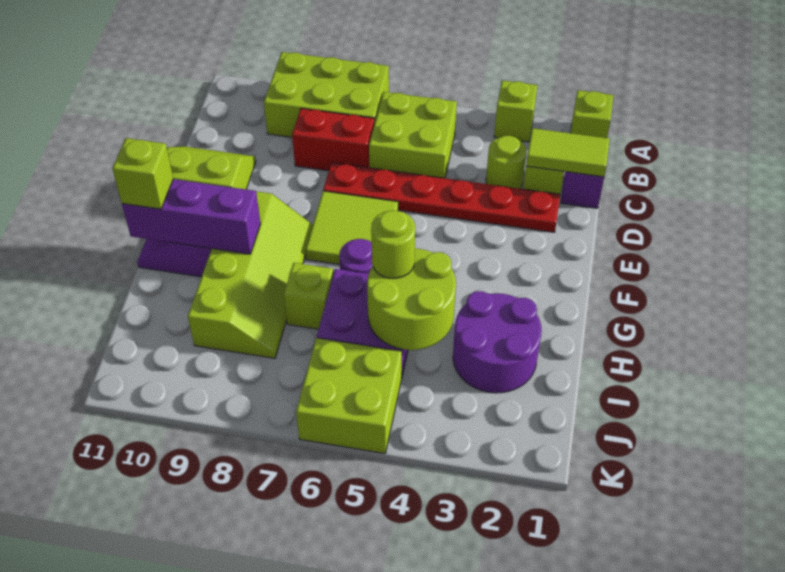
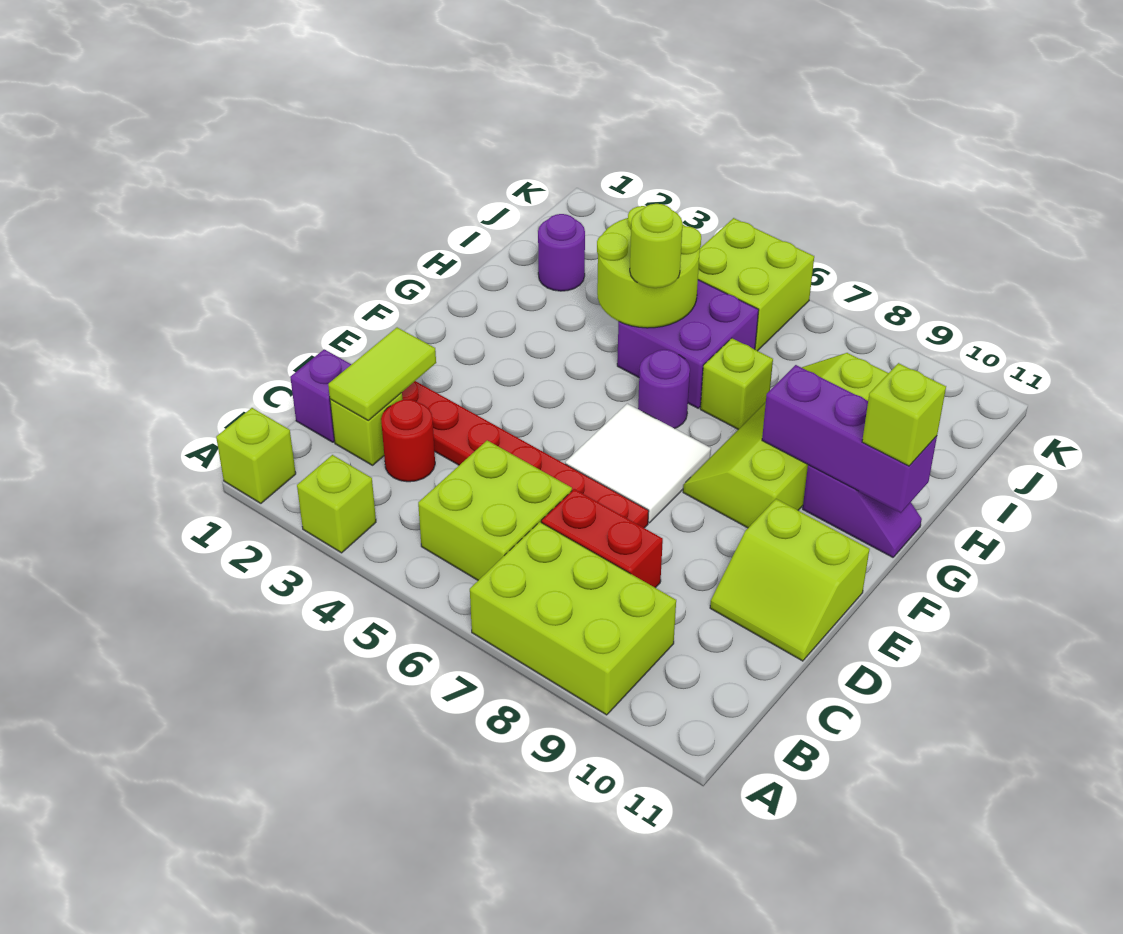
lime tile C1:C2 level 2 -> lime tile C2:D2 level 2
lime round brick C3 level 1 -> red round brick C3 level 1
lime tile E6:F7 level 1 -> white tile E6:F7 level 1
purple round brick H2:I3 level 1 -> purple round brick I2 level 1

